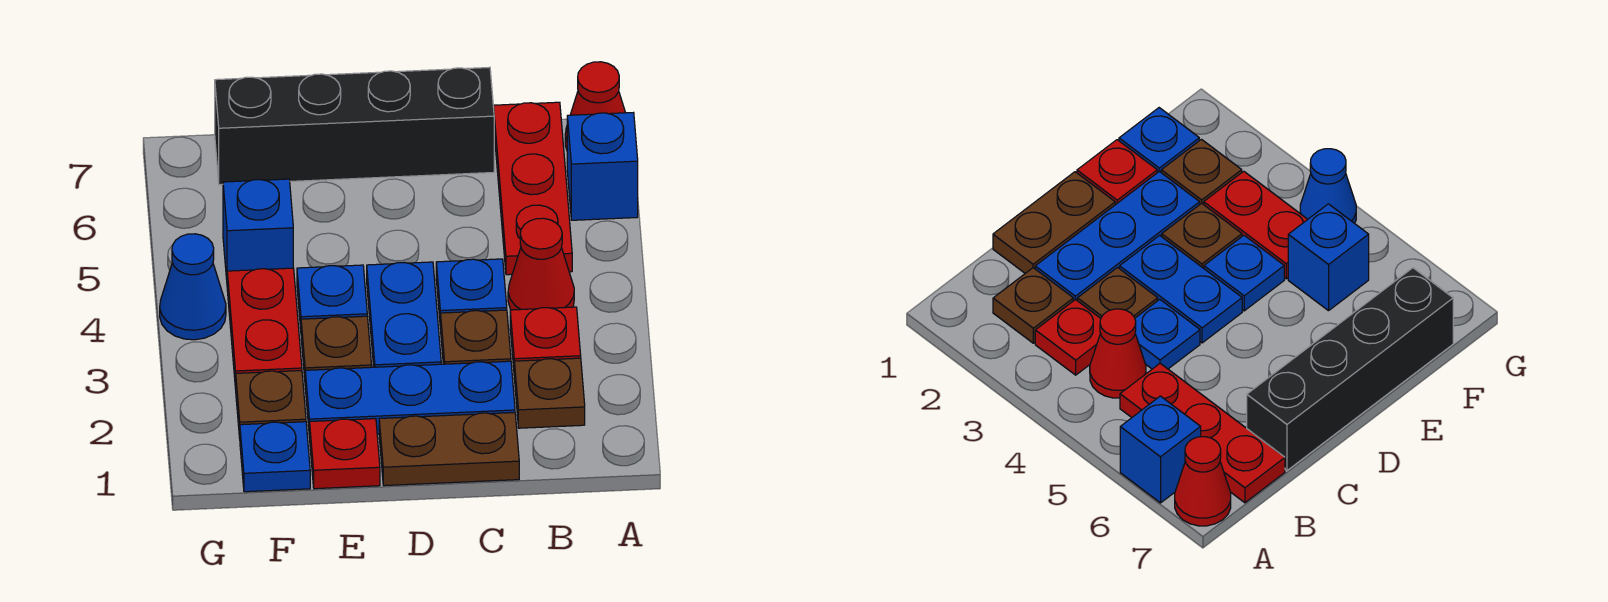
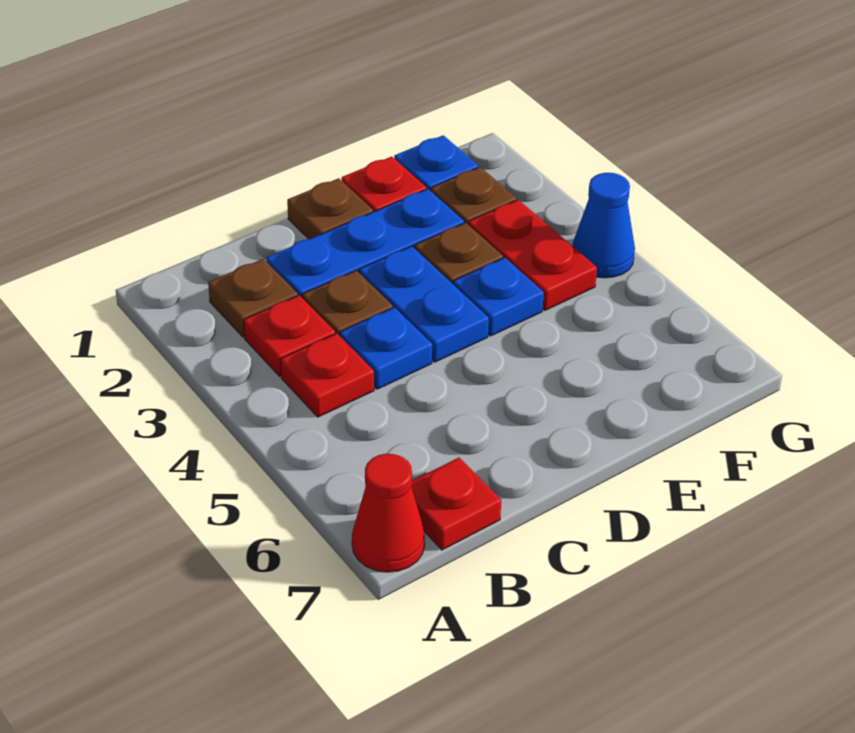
blue brick A6 level 1 -> none
red cone B4 level 1 -> red plate B4 level 1
red plate B5:B7 level 1 -> red plate B7 level 1
brown plate C1:D1 level 1 -> brown plate D1 level 1
black brick C7:F7 level 1 -> none
blue brick F5 level 1 -> none

